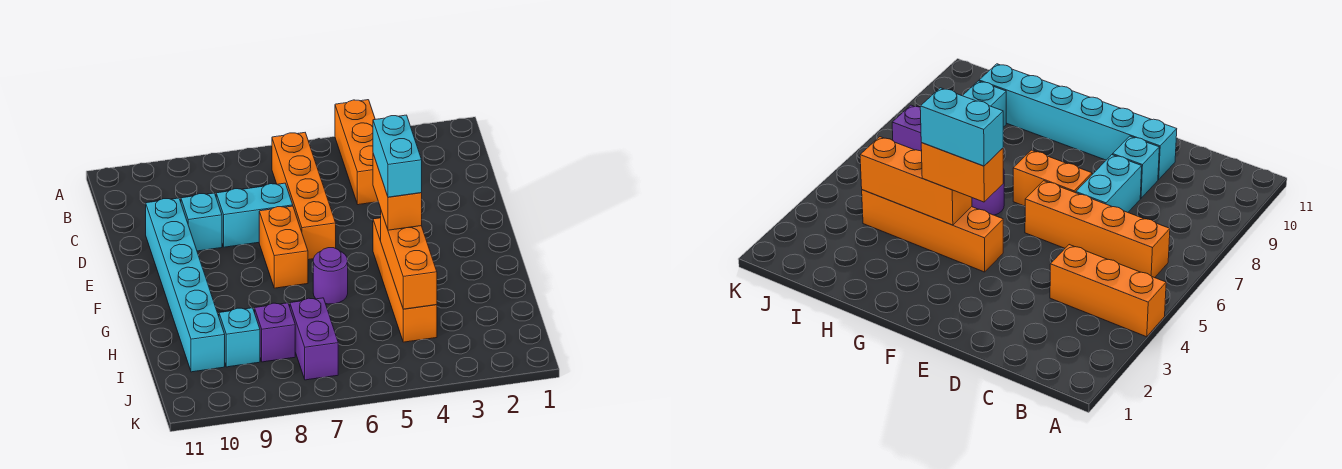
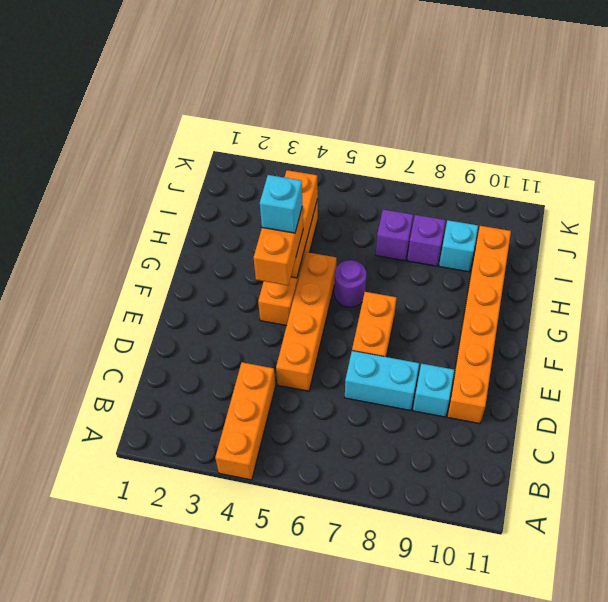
orange brick B6:E6 level 1 -> orange brick D5:G5 level 1
cyan brick D10:I10 level 1 -> orange brick D10:I10 level 1
cyan brick F4:G4 level 4 -> cyan brick G4 level 4
purple brick I7:J7 level 1 -> purple brick I7 level 1

